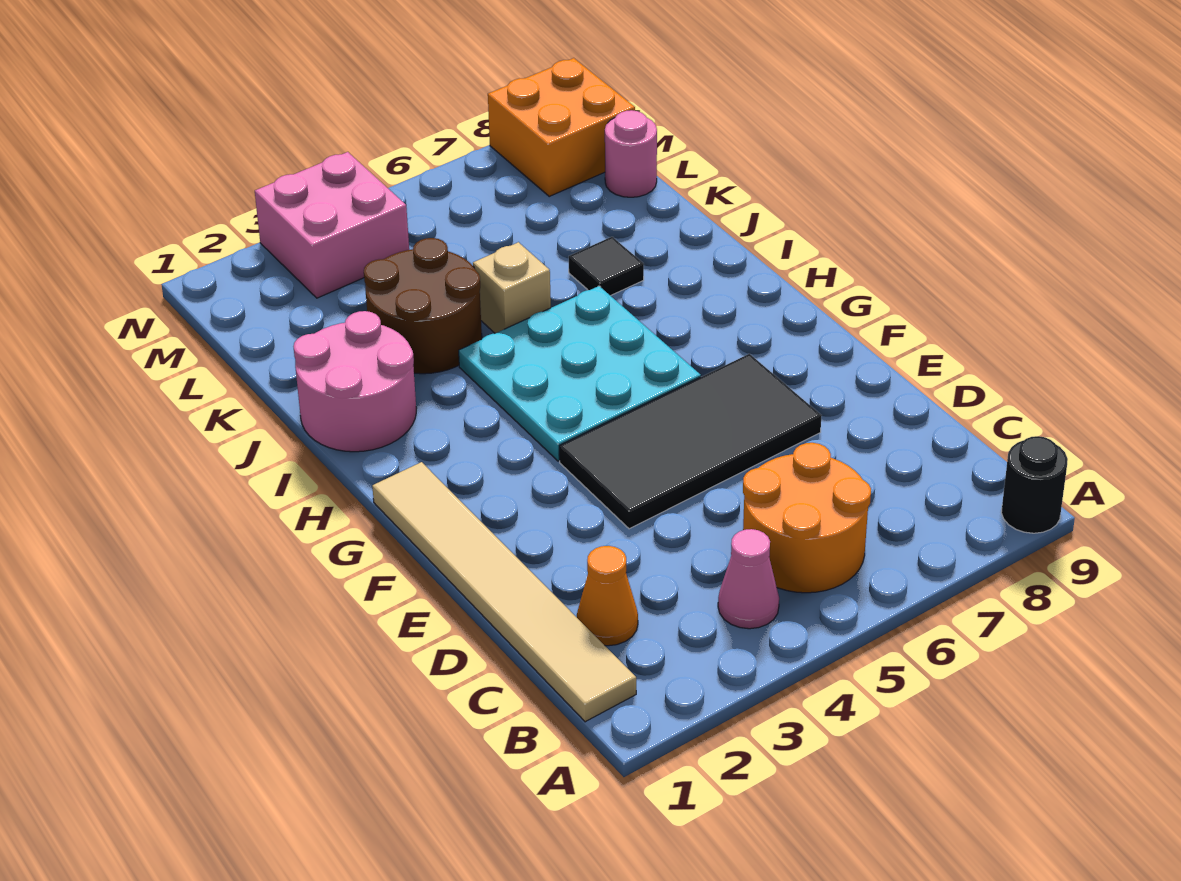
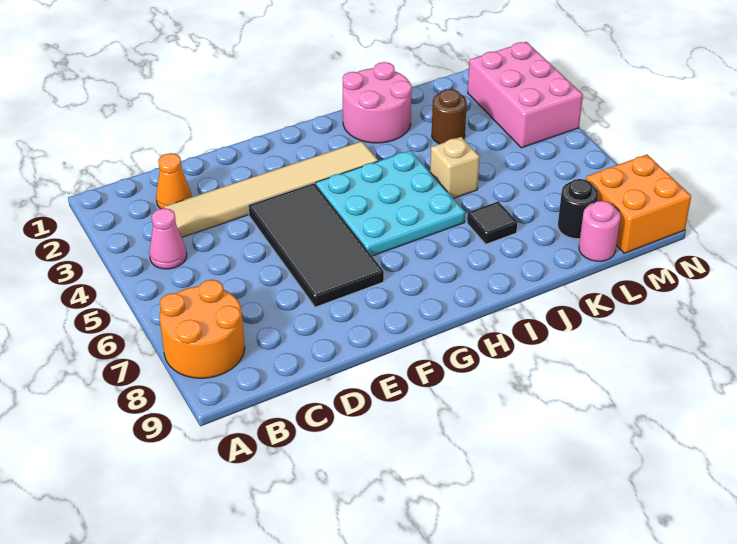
black round brick A9 level 1 -> black round brick L8 level 1
tan tile B1:G1 level 1 -> tan tile C3:H3 level 1
orange round brick B5:C6 level 1 -> orange round brick A7:B8 level 1
brown round brick J3:K4 level 1 -> brown round brick K3 level 1
pink brick M3:N4 level 1 -> pink brick M2:N4 level 1

